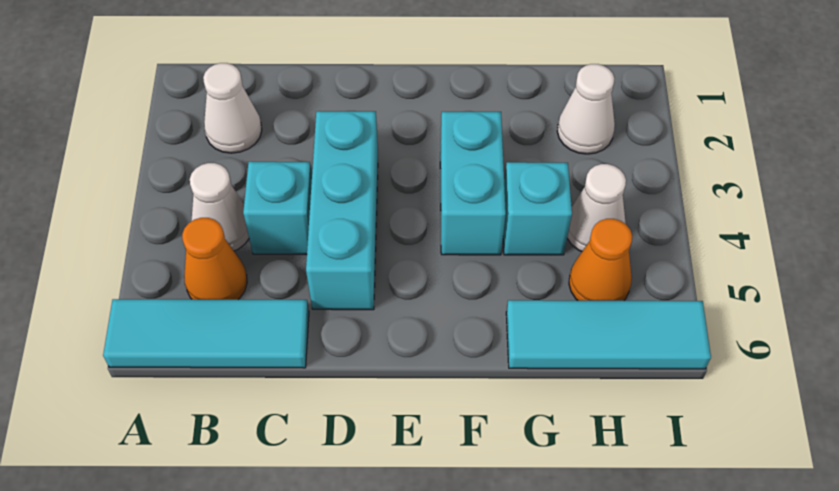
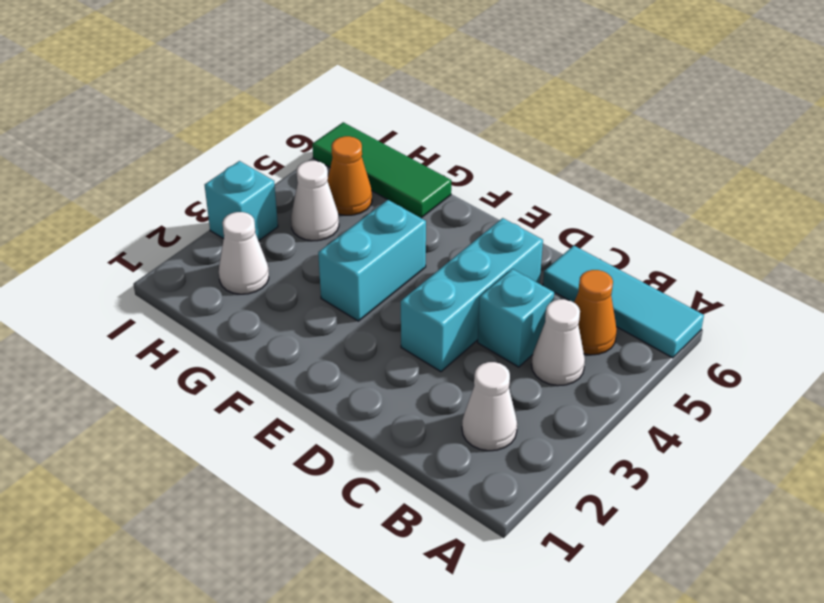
cyan brick G4 level 1 -> cyan brick I3 level 1
cyan tile G6:I6 level 1 -> green tile G6:I6 level 1

